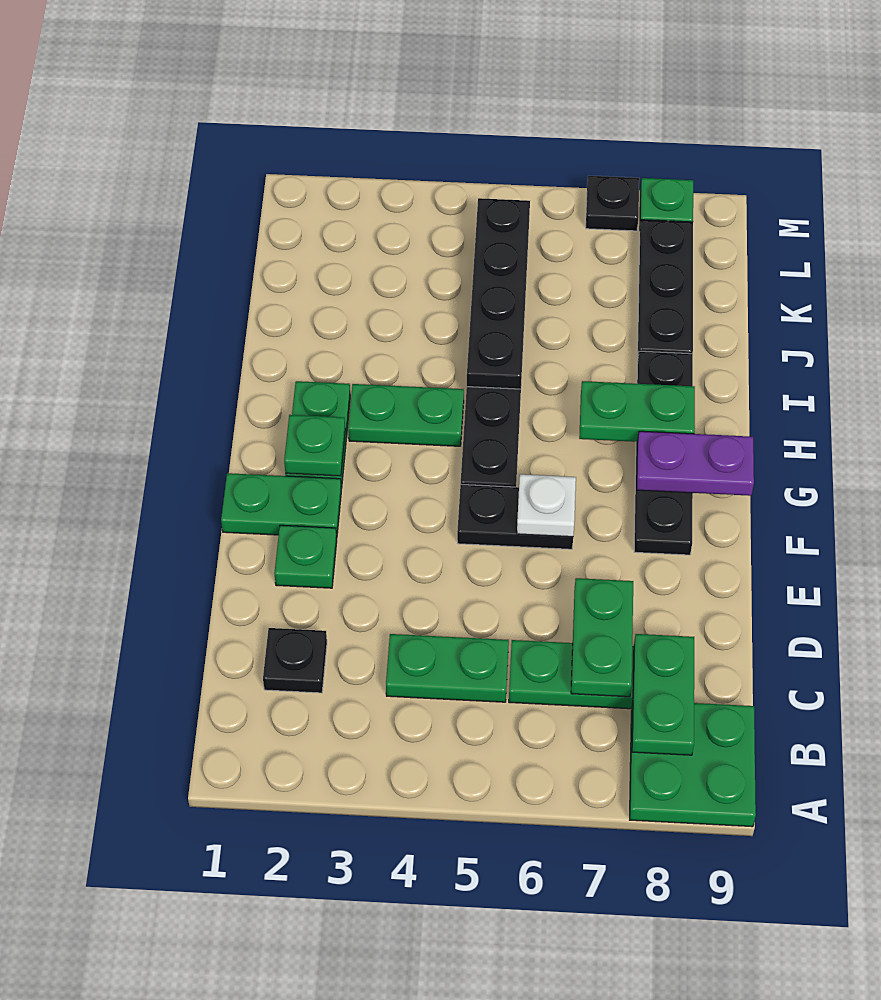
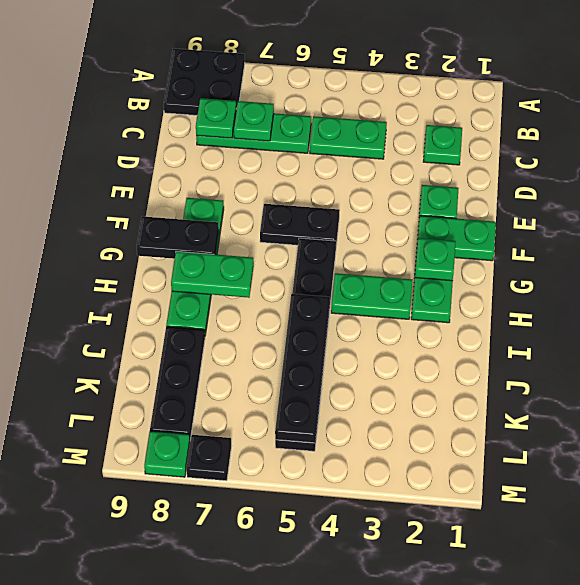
green plate A8:B9 level 1 -> black plate A8:B9 level 1
green plate B8:C8 level 2 -> green plate C8 level 2
black plate C2 level 1 -> green plate C2 level 1
green plate C7:D7 level 2 -> green plate C7 level 2
white plate F6 level 2 -> none
black plate F8:I8 level 1 -> green plate F8:I8 level 1
purple plate G8:G9 level 2 -> black plate G8:G9 level 2

